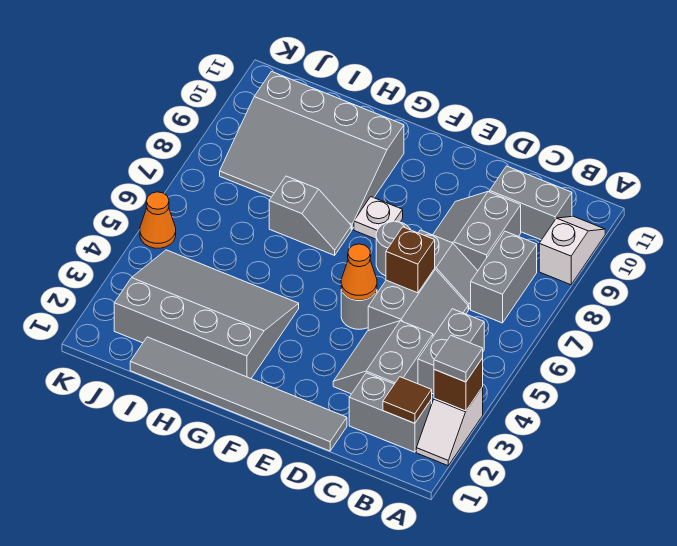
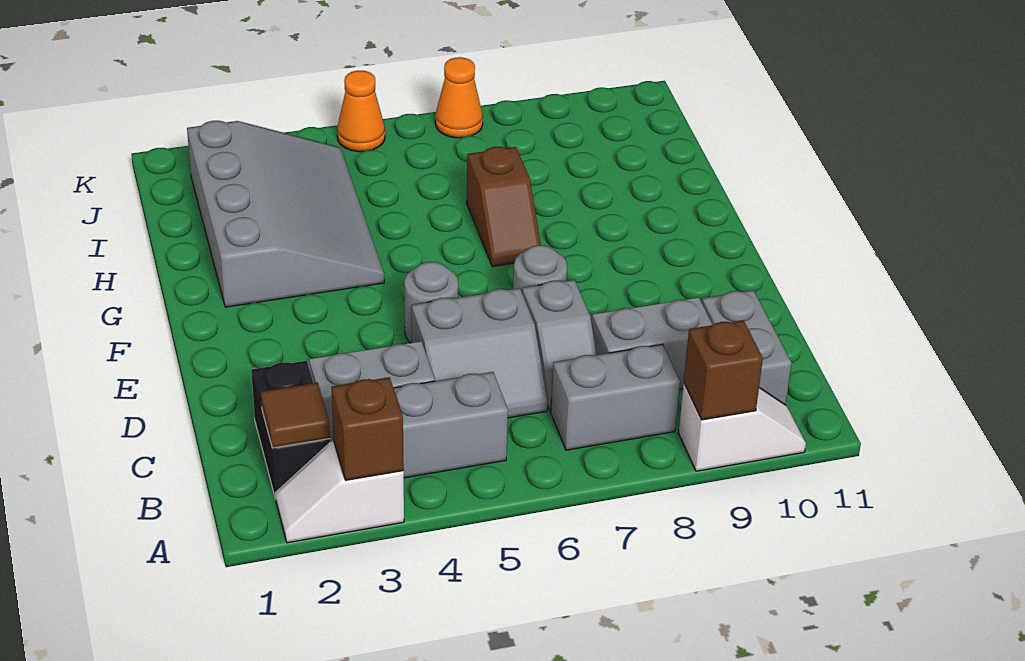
grey tile A3 level 3 -> none
grey brick B2:C2 level 1 -> black brick B2:C2 level 1
grey tile D1:I1 level 1 -> none
brown brick D6 level 2 -> brown brick A9 level 2
orange cone E5 level 2 -> orange cone K7 level 1
white plate F8 level 1 -> none
grey slope G7:H7 level 1 top H -> brown slope G7:H7 level 1 top H
grey slope G8:J10 level 1 top 10 -> none

